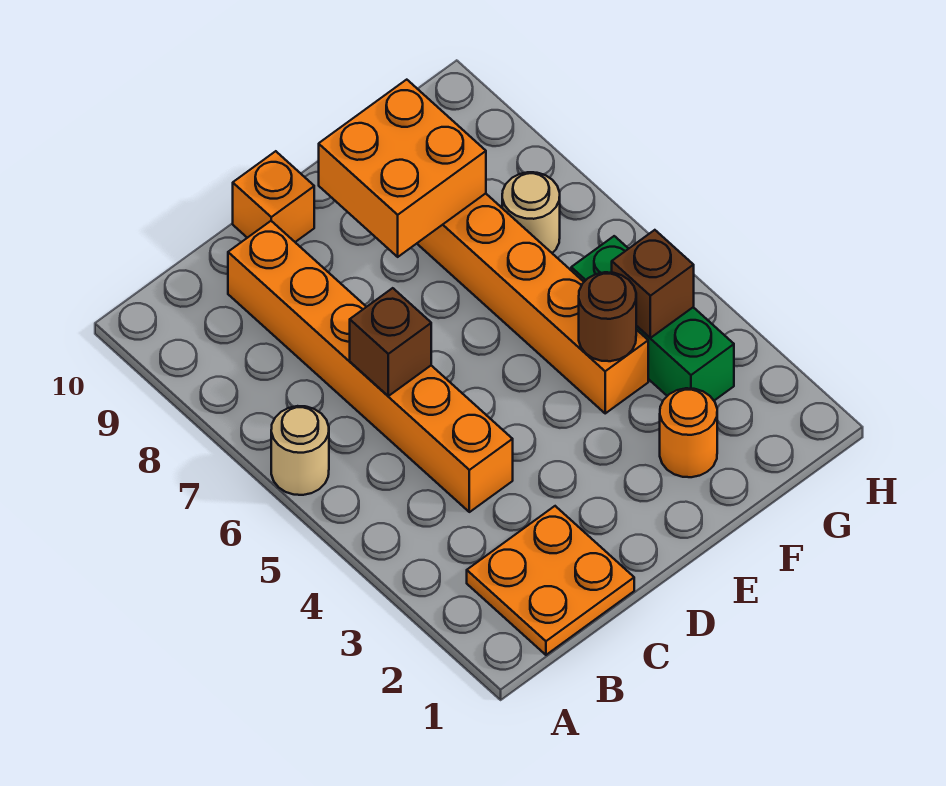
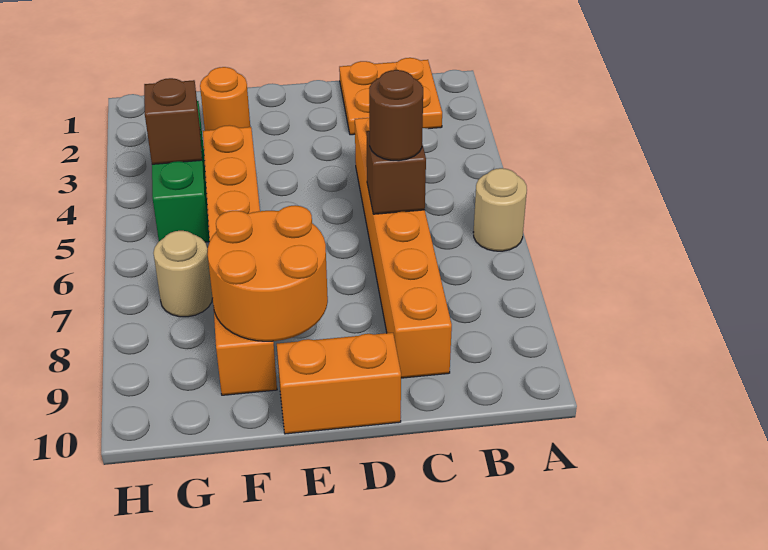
orange brick D10 level 1 -> orange brick D10:E10 level 1
orange brick E8:F9 level 2 -> orange round brick E8:F9 level 2
brown round brick F4 level 2 -> brown round brick C6 level 3

